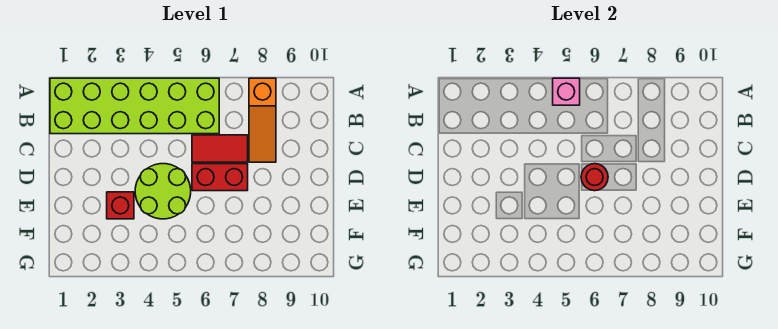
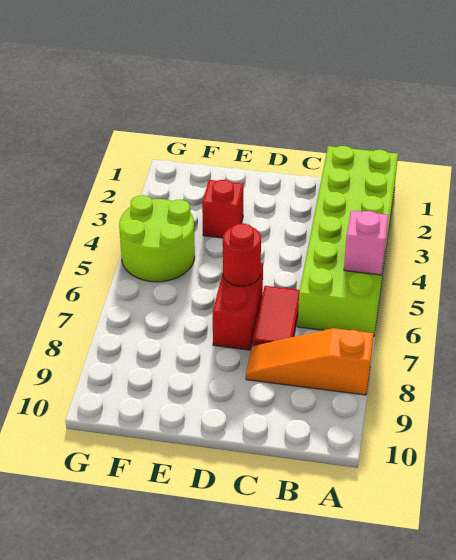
lime round brick D4:E5 level 1 -> lime round brick F4:G5 level 1

